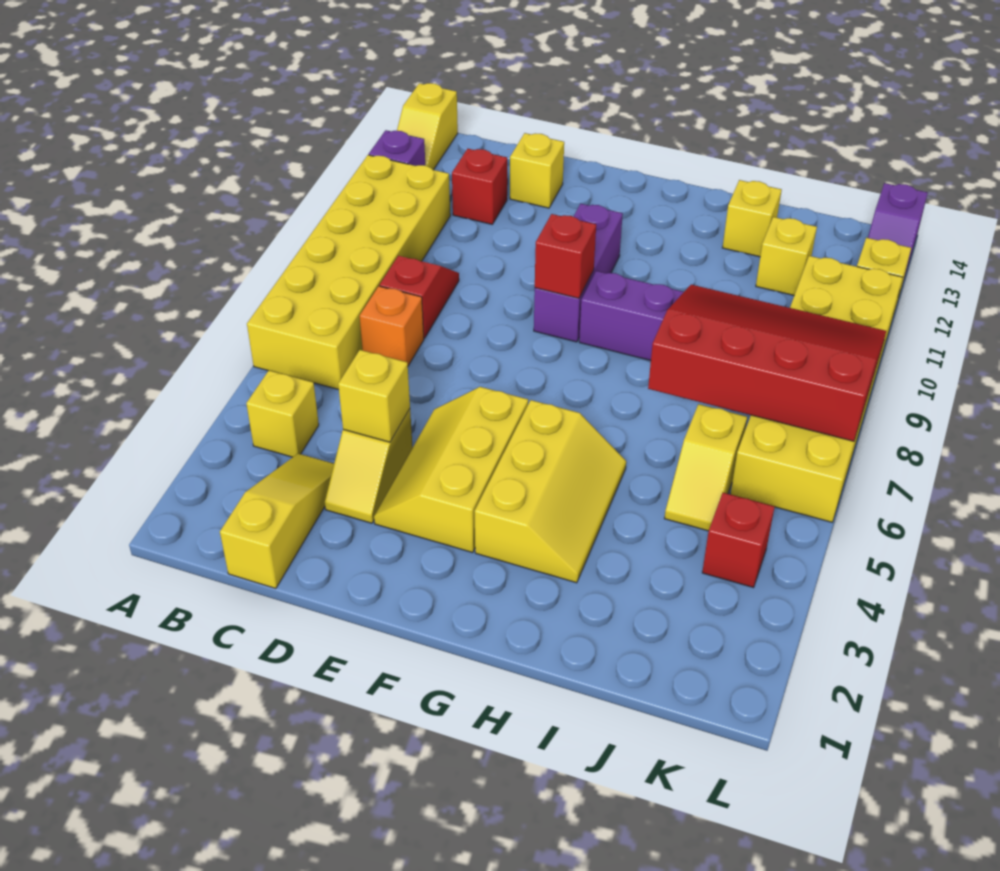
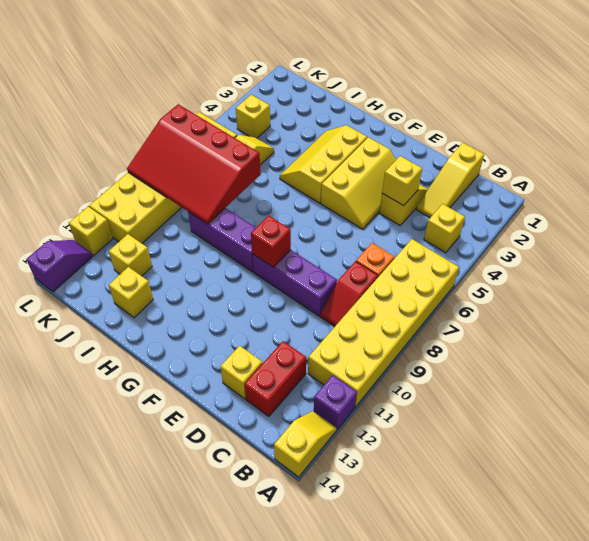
red brick C12 level 1 -> red brick C12:C13 level 1
purple brick F9:F11 level 1 -> purple brick D9:F9 level 1
red brick K4 level 1 -> yellow brick K4 level 1

